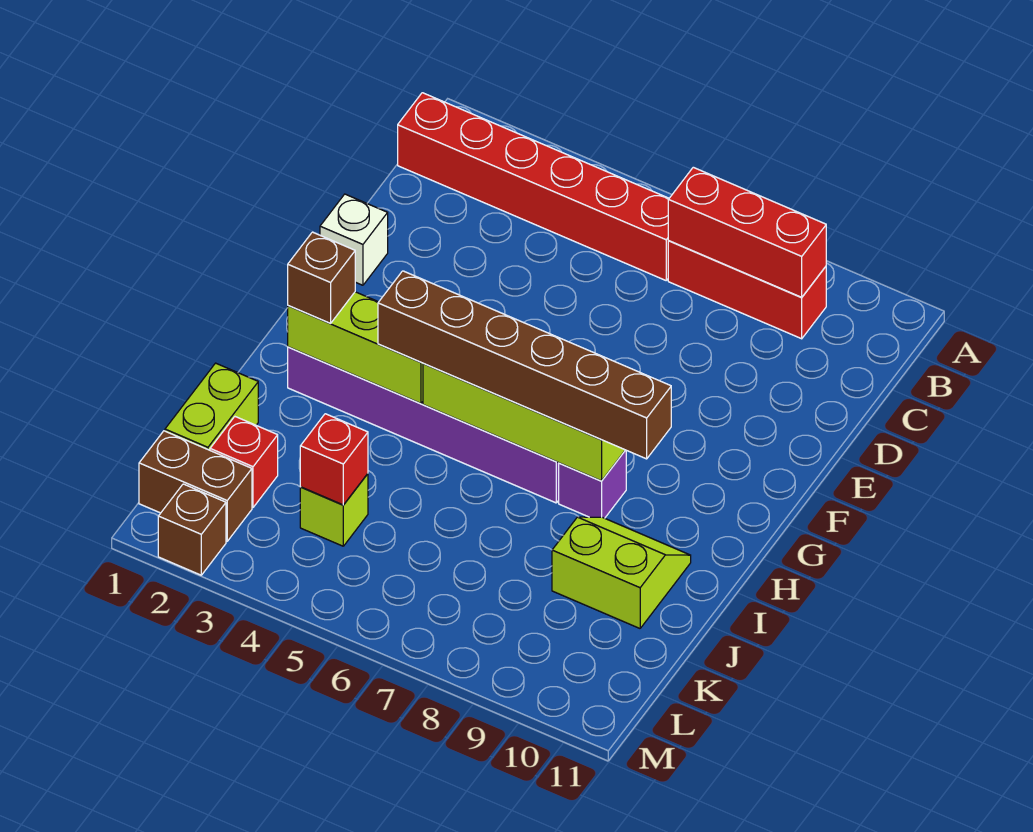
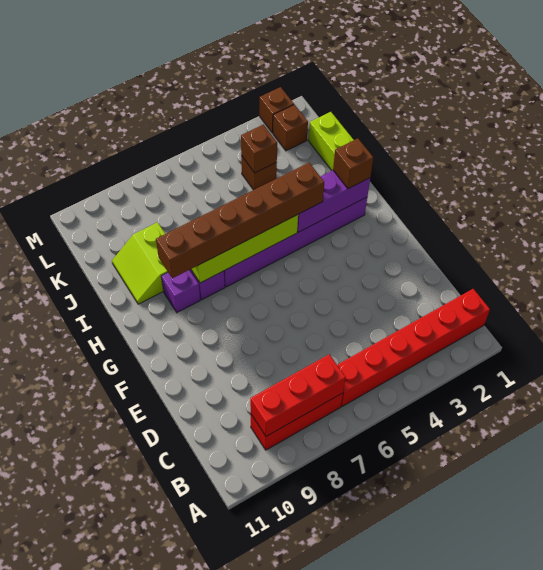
white brick E1 level 1 -> none
lime brick H2:H4 level 2 -> purple brick H2:H4 level 2
none -> purple brick H9 level 1
lime slope I9:J10 level 1 top J -> lime slope I9:J10 level 1 top 9
red brick K2 level 1 -> none
lime brick K4 level 1 -> brown brick K4 level 1
red brick K4 level 2 -> brown brick K4 level 2
brown brick L1:L2 level 1 -> brown brick L2 level 1

